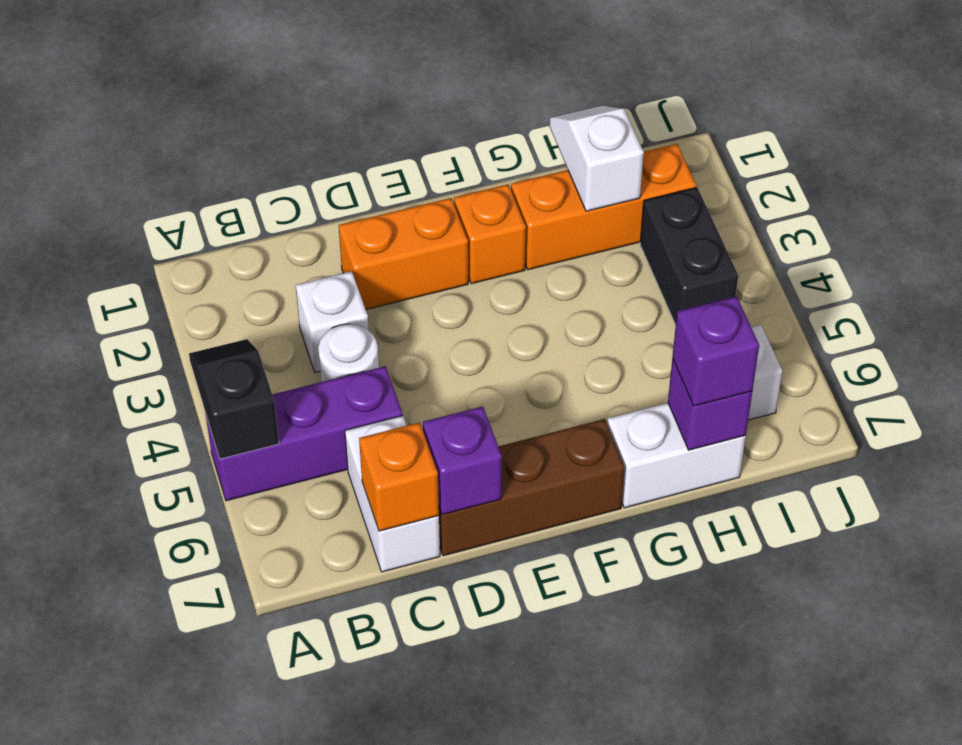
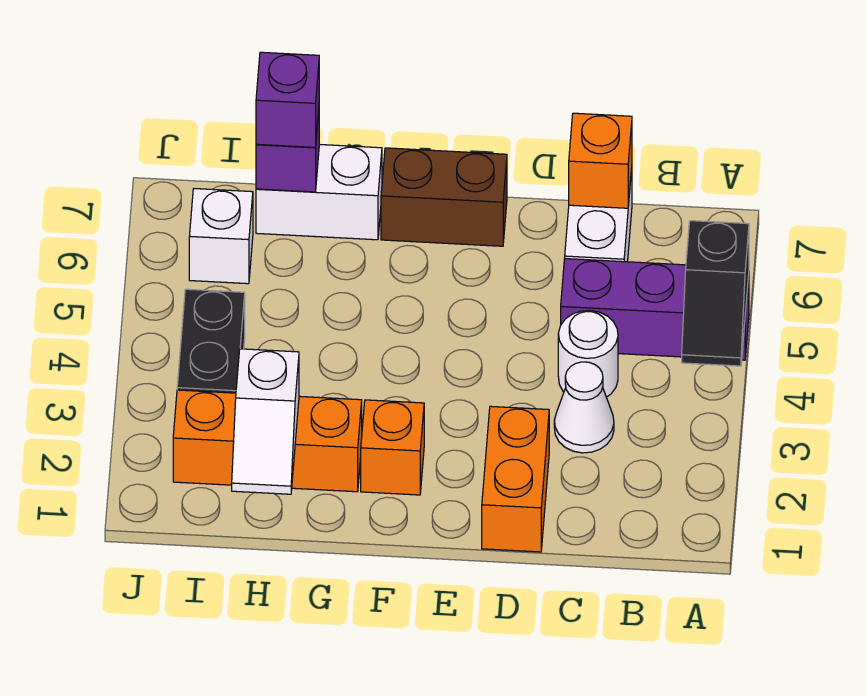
white brick C3 level 1 -> white cone C3 level 1
orange brick D2:E2 level 1 -> orange brick D1:D2 level 1
brown brick D7:F7 level 1 -> brown brick E7:F7 level 1
purple brick D7 level 2 -> none

